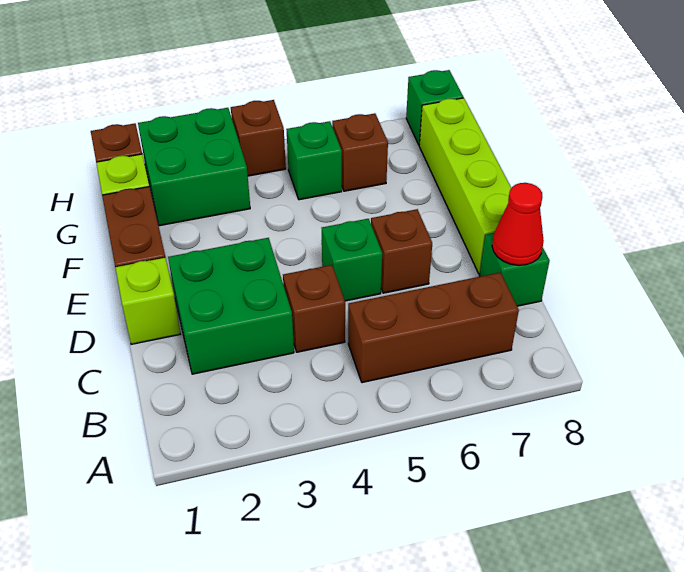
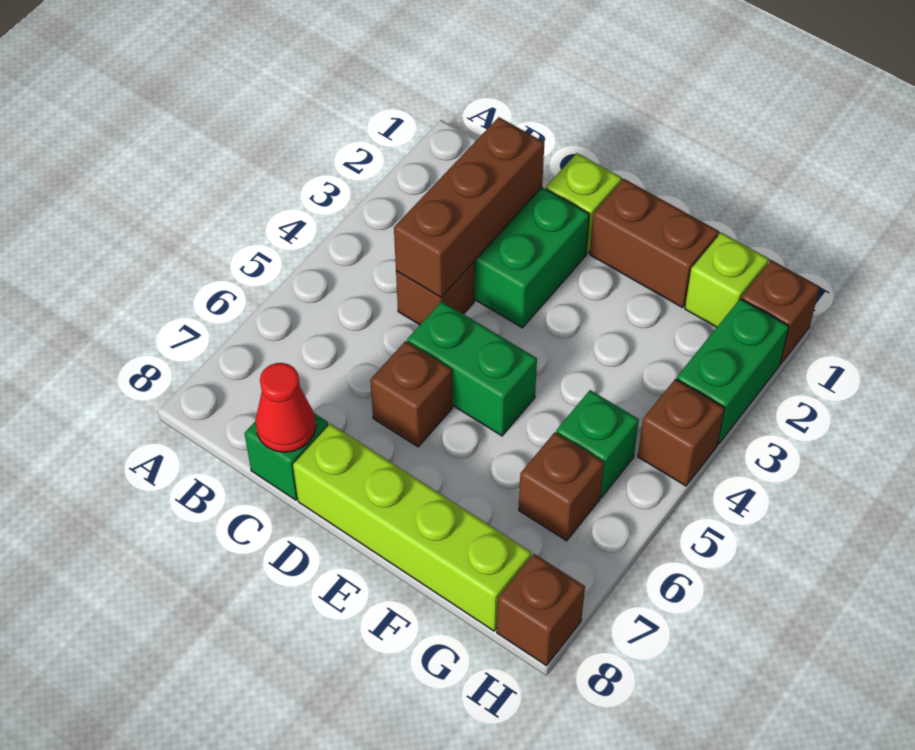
brown brick B5:B7 level 1 -> brown brick C2:C4 level 2
green brick D5 level 1 -> green brick D5:E5 level 1
green brick G2:H3 level 1 -> green brick H2:H3 level 1
green brick H8 level 1 -> brown brick H8 level 1

